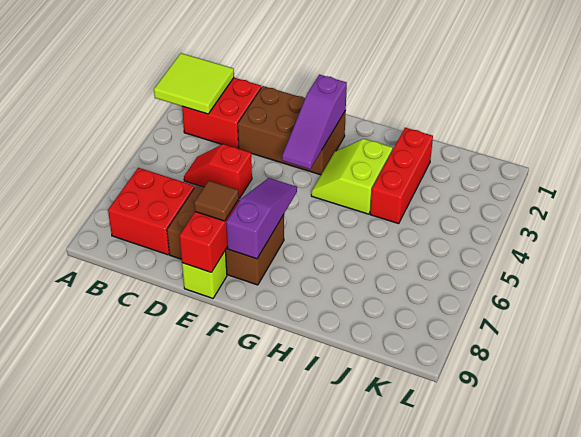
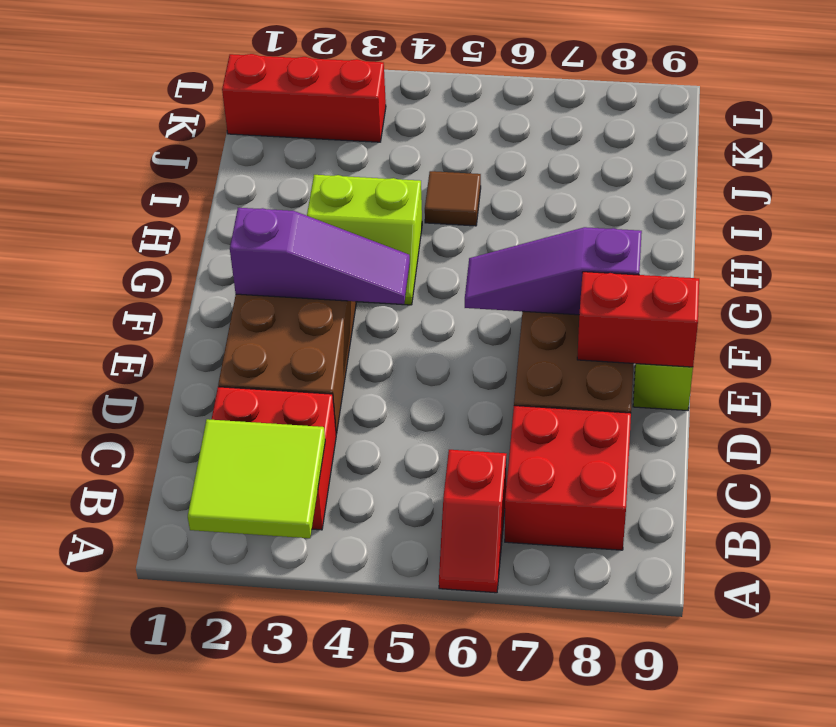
red slope C5:D5 level 1 top D -> red slope A6:B6 level 1 top B
brown tile E8 level 3 -> brown tile I5 level 1
red brick I2:I4 level 1 -> red brick K1:K3 level 1

